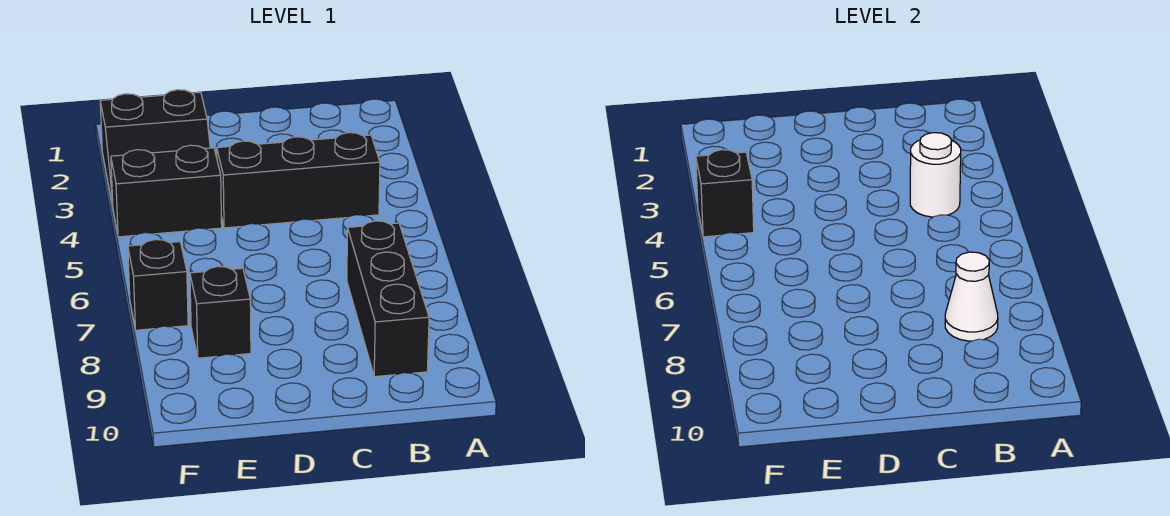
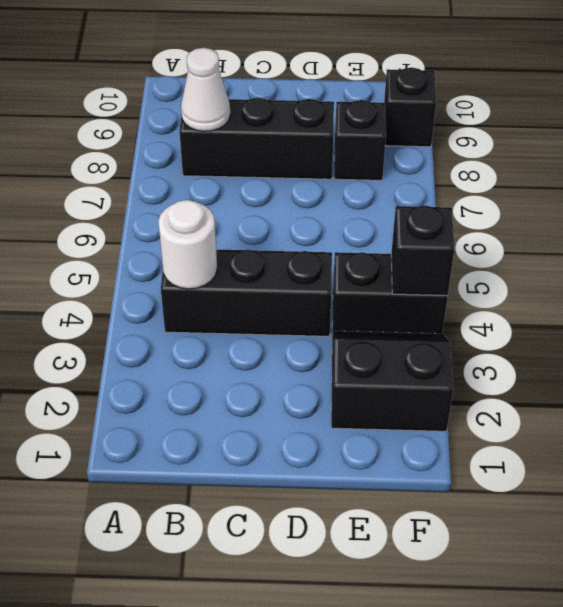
black brick B7:B9 level 1 -> black brick B8:D8 level 1
black brick F7 level 1 -> black brick F9 level 1

